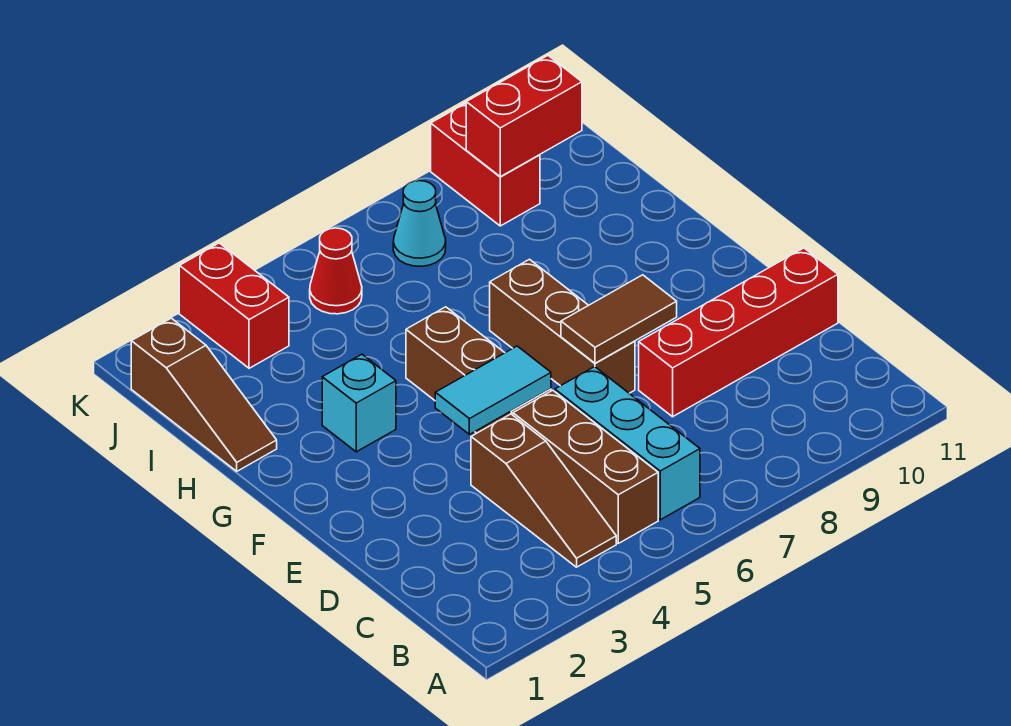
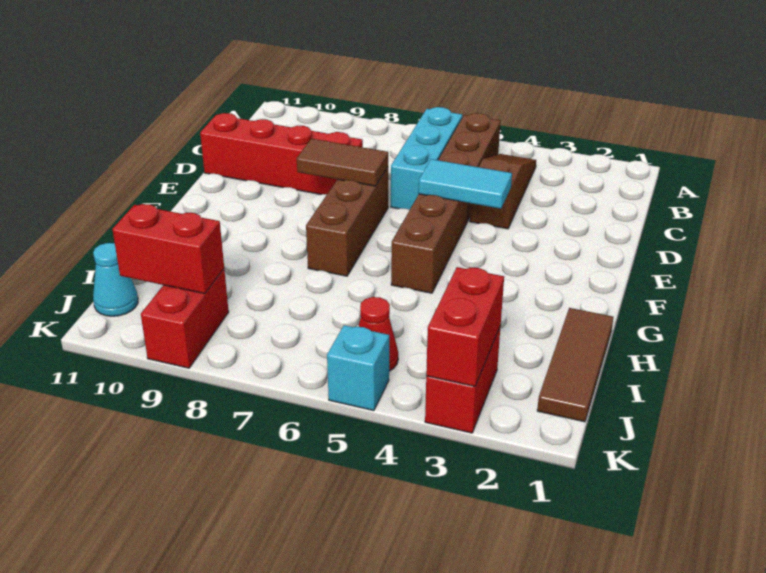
cyan brick G3 level 1 -> cyan brick K5 level 1
brown slope H1:J1 level 1 top J -> brown tile H1:J1 level 1
none -> red brick J3:K3 level 2
cyan cone J7 level 1 -> cyan cone J11 level 1

